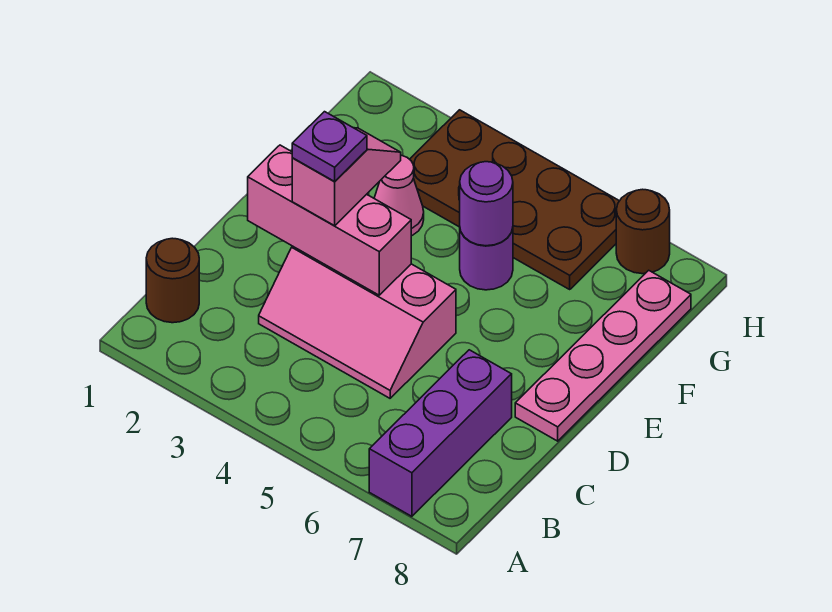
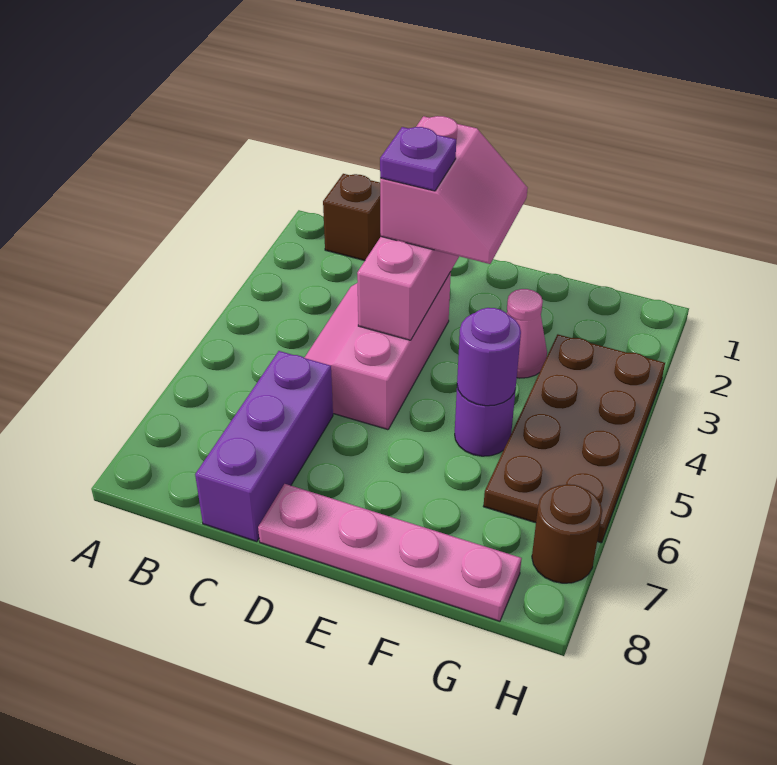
purple brick A7:C7 level 1 -> purple brick C6:C8 level 1
brown round brick B1 level 1 -> brown brick B1 level 1
pink slope D3:E3 level 3 top D -> pink slope D2:E3 level 3 top D

